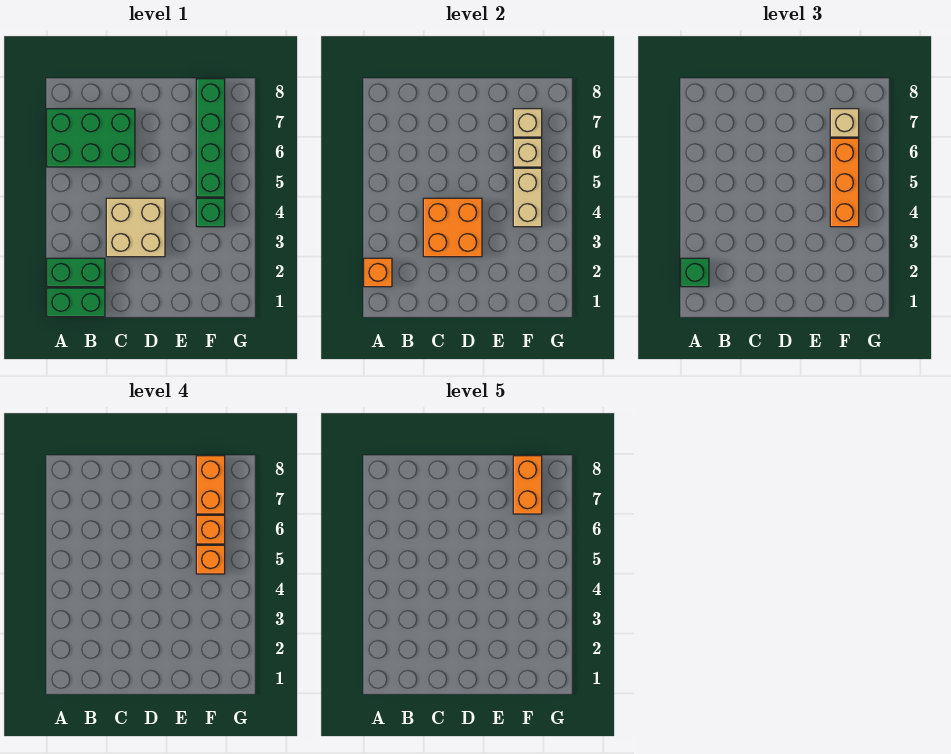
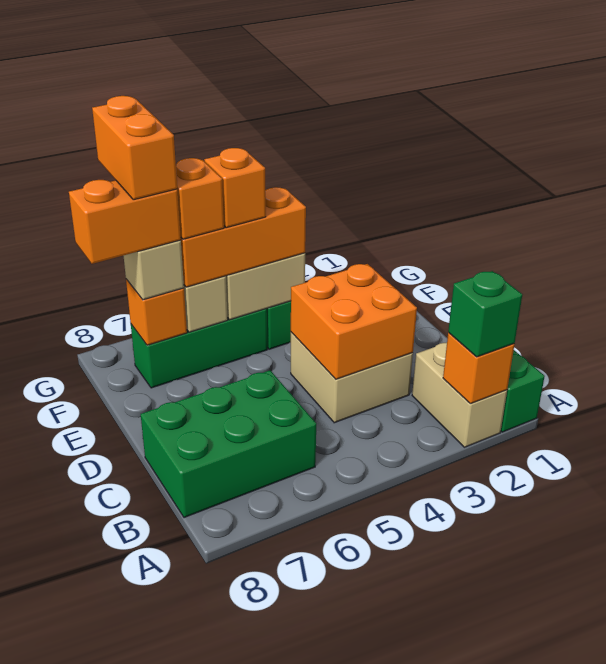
green brick A2:B2 level 1 -> tan brick A2:B2 level 1
green brick A6:C7 level 1 -> green brick B6:C8 level 1
green brick F5:F8 level 1 -> green brick F5:F7 level 1
tan brick F7 level 2 -> orange brick F7 level 2
orange brick F7:F8 level 5 -> orange brick F7:G7 level 5

